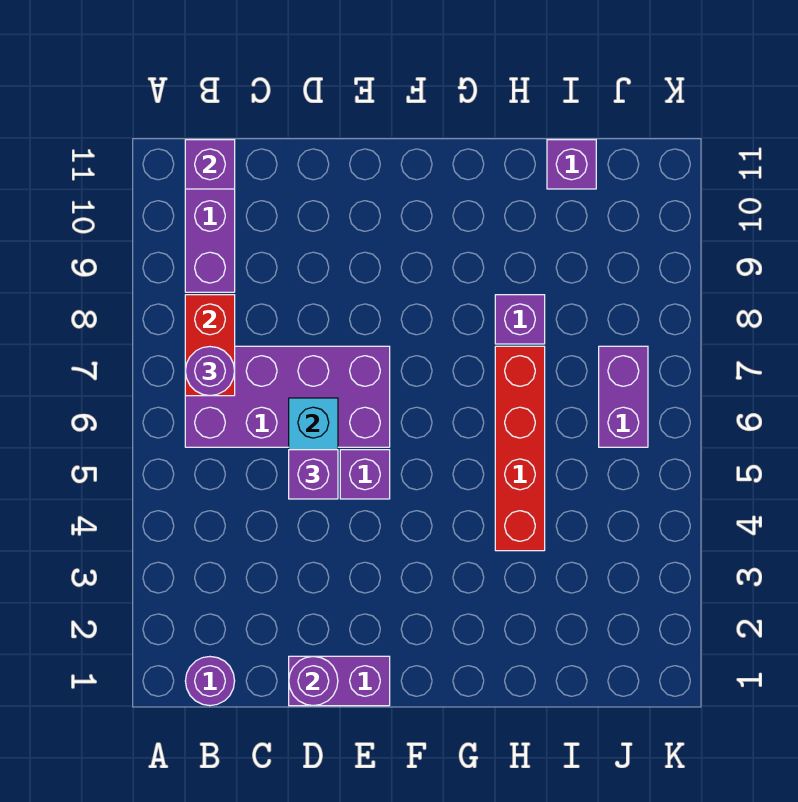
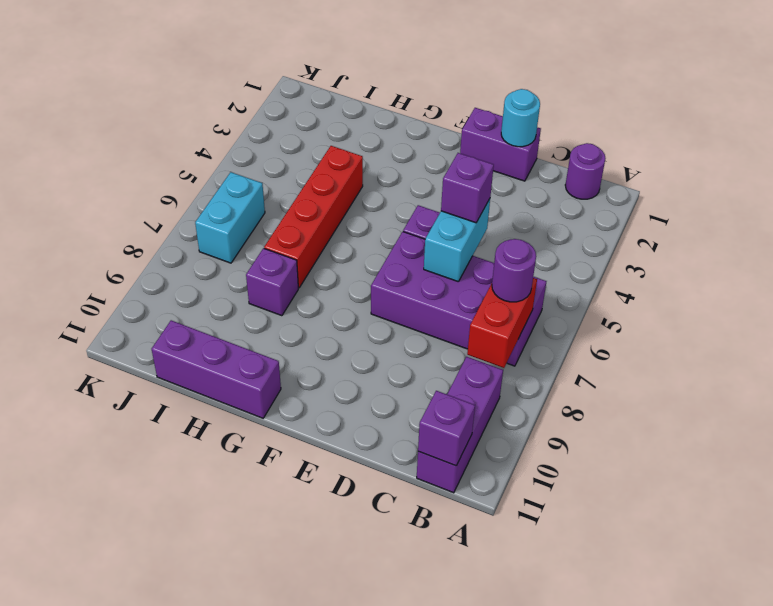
purple round brick D1 level 2 -> cyan round brick D1 level 2
purple brick I11 level 1 -> purple brick G11:I11 level 1
purple brick J6:J7 level 1 -> cyan brick J6:J7 level 1

